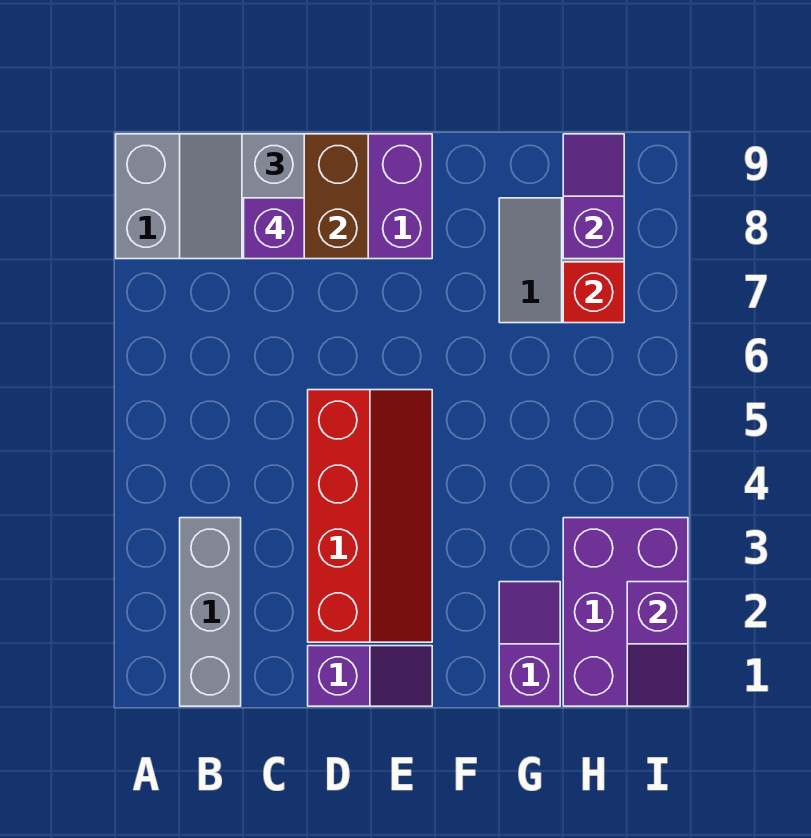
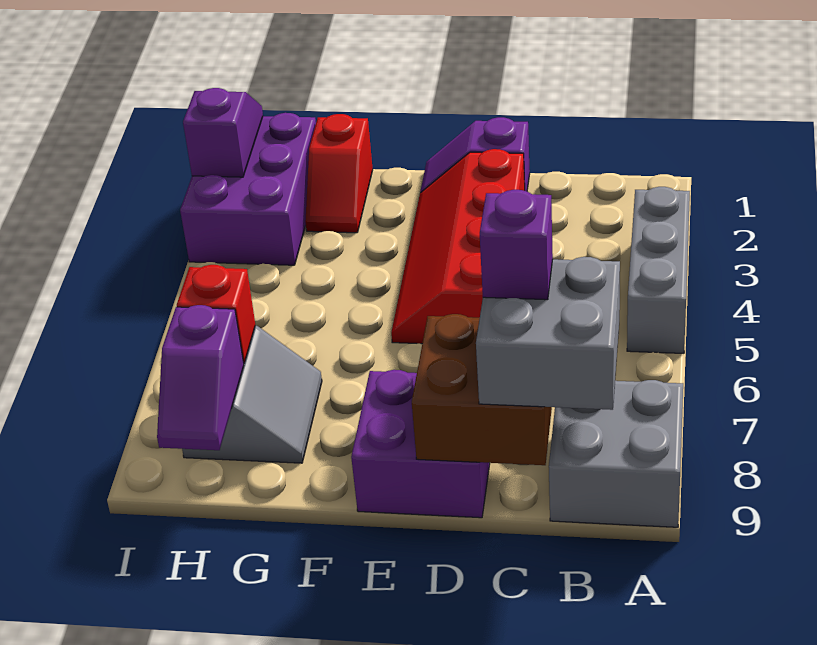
grey brick B1:B3 level 1 -> grey brick A3:A5 level 1
grey slope B8:C9 level 3 top C -> grey brick B8:C9 level 3
purple slope G1:G2 level 1 top 1 -> red slope G1:G2 level 1 top 1

